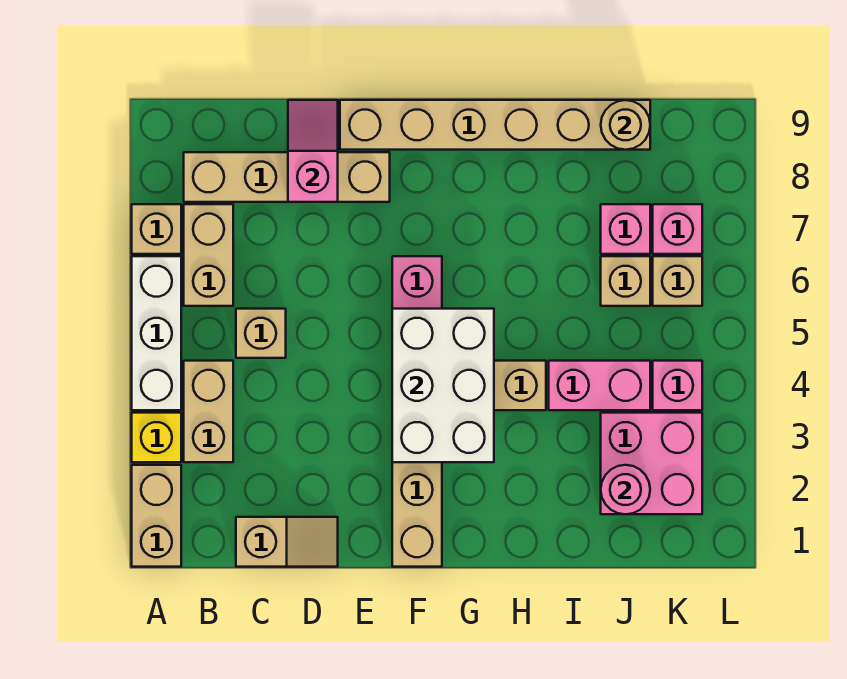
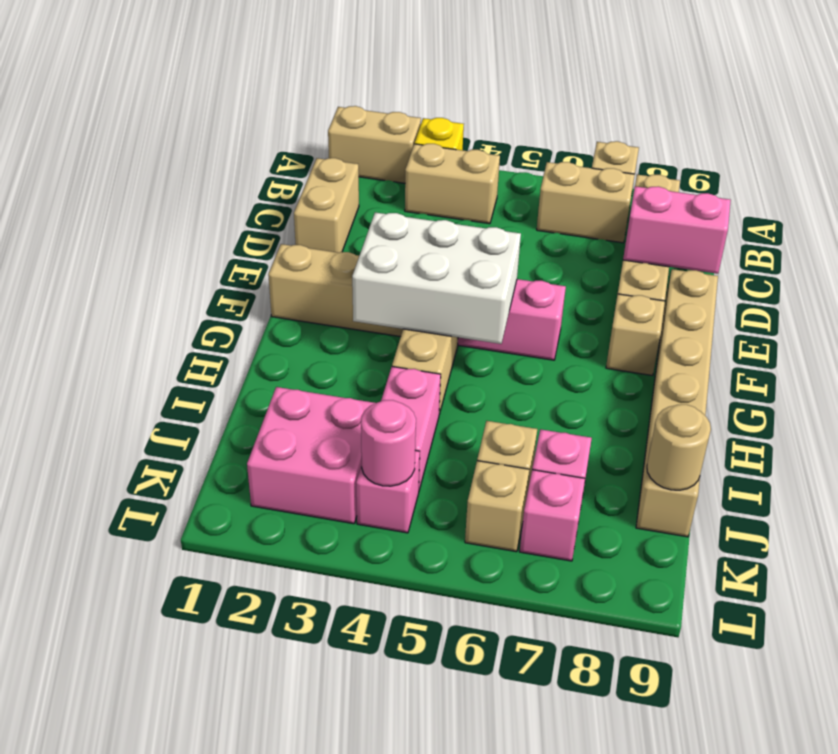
white brick A4:A6 level 1 -> none
tan slope C1:D1 level 1 top C -> tan brick C1:D1 level 1
tan brick C5 level 1 -> tan brick F8 level 1
pink slope D8:D9 level 2 top 8 -> pink brick D8:D9 level 2
pink round brick J2 level 2 -> pink round brick K4 level 2

